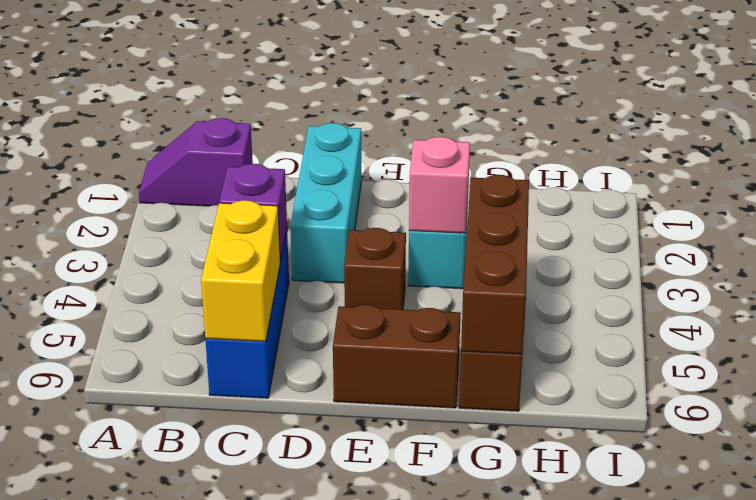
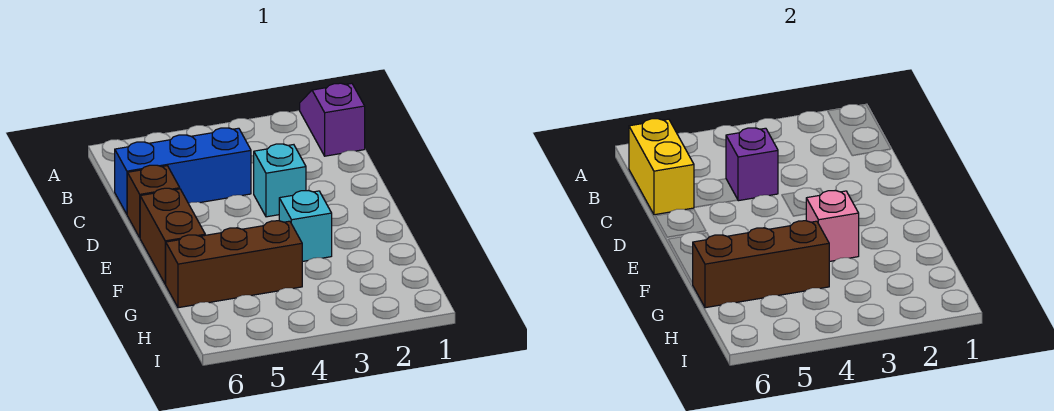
yellow brick C5:C6 level 2 -> yellow brick B6:C6 level 2
cyan brick D1:D3 level 1 -> cyan brick D3 level 1
brown brick E4 level 1 -> brown brick D6 level 1

